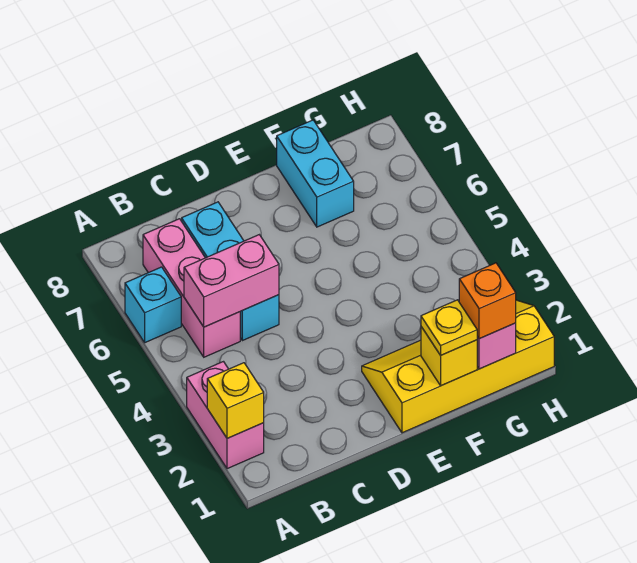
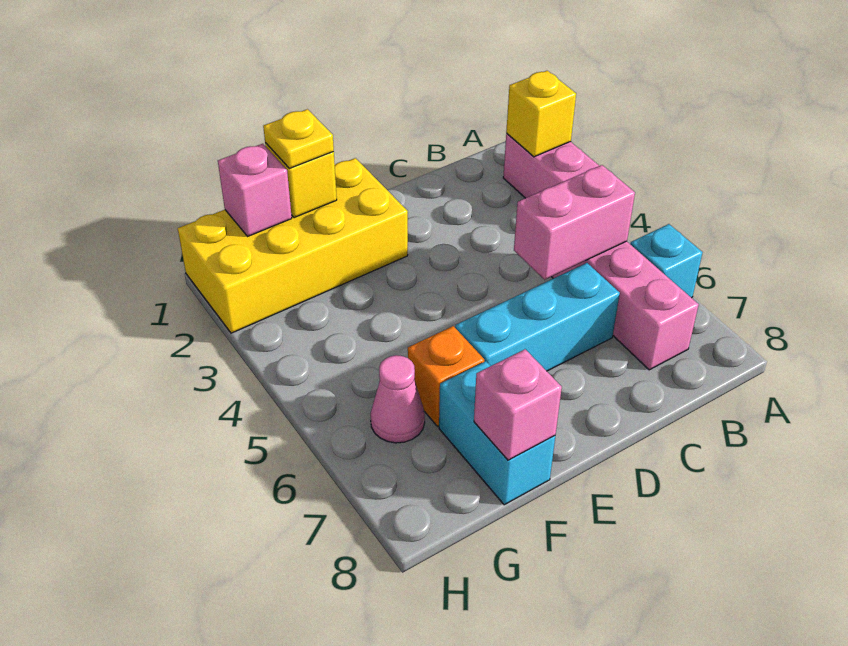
cyan brick C5:C7 level 1 -> cyan brick C6:E6 level 1
yellow slope E1:H2 level 1 top 1 -> yellow brick E1:H2 level 1
none -> pink brick F8 level 2
orange brick G1 level 3 -> orange brick F6 level 1
none -> pink cone G6 level 1

